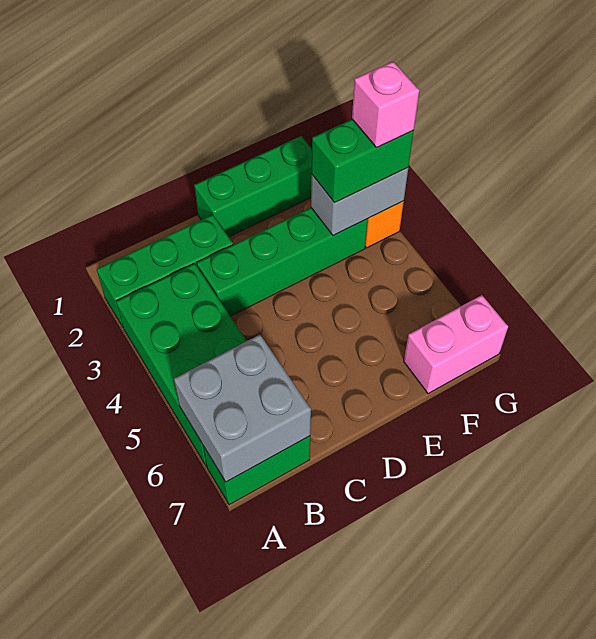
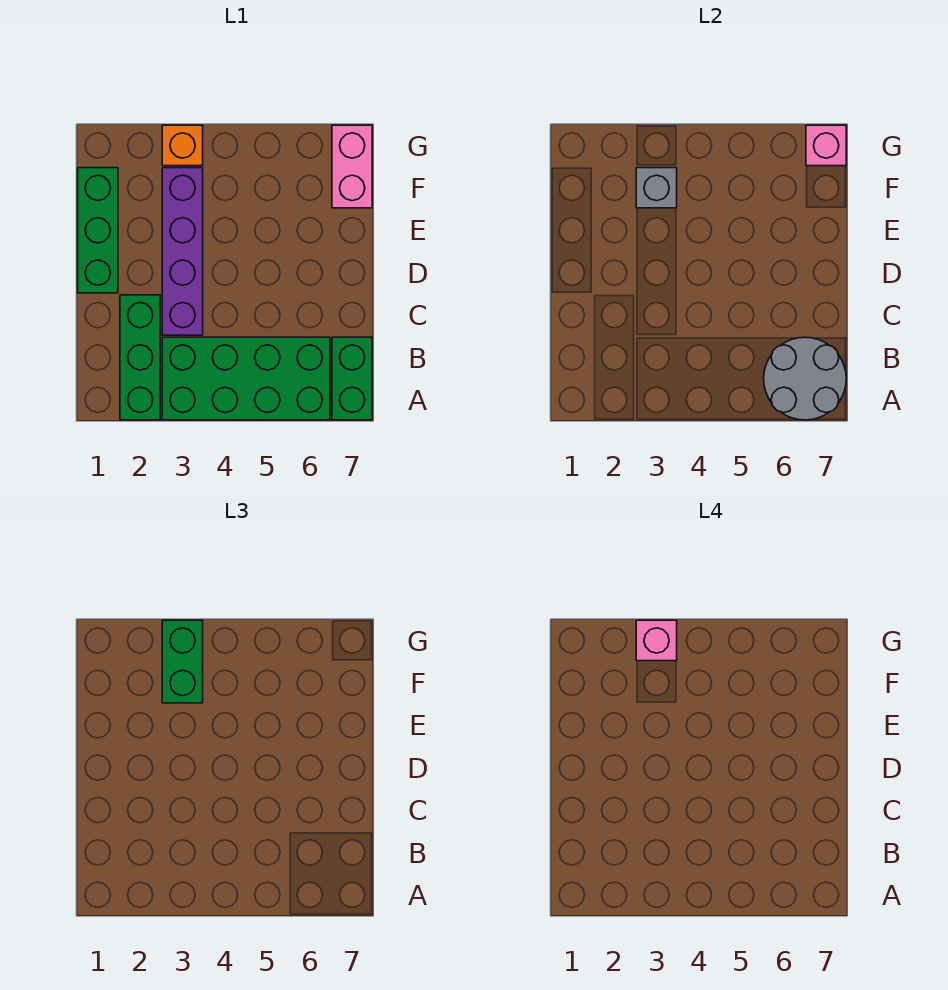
grey brick A6:B7 level 2 -> grey round brick A6:B7 level 2
green brick C3:F3 level 1 -> purple brick C3:F3 level 1
grey brick F3:G3 level 2 -> grey brick F3 level 2
none -> pink brick G7 level 2

